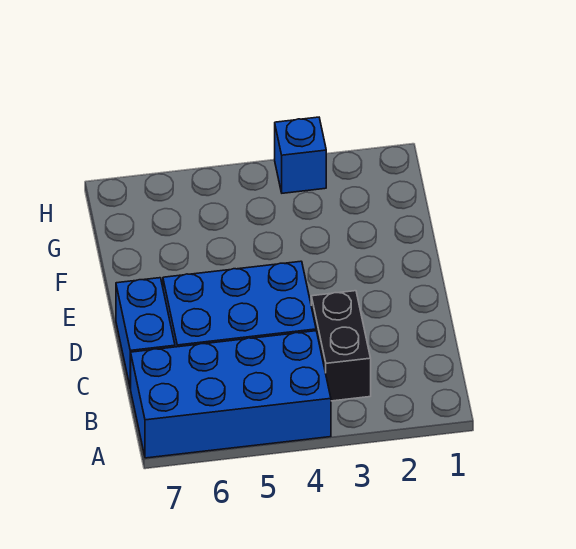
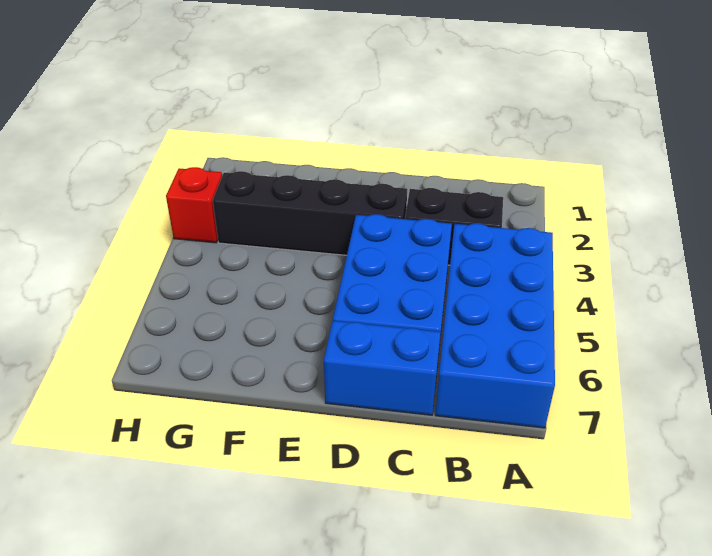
none -> black brick D3:G3 level 1
blue brick H3 level 1 -> red brick H3 level 1

